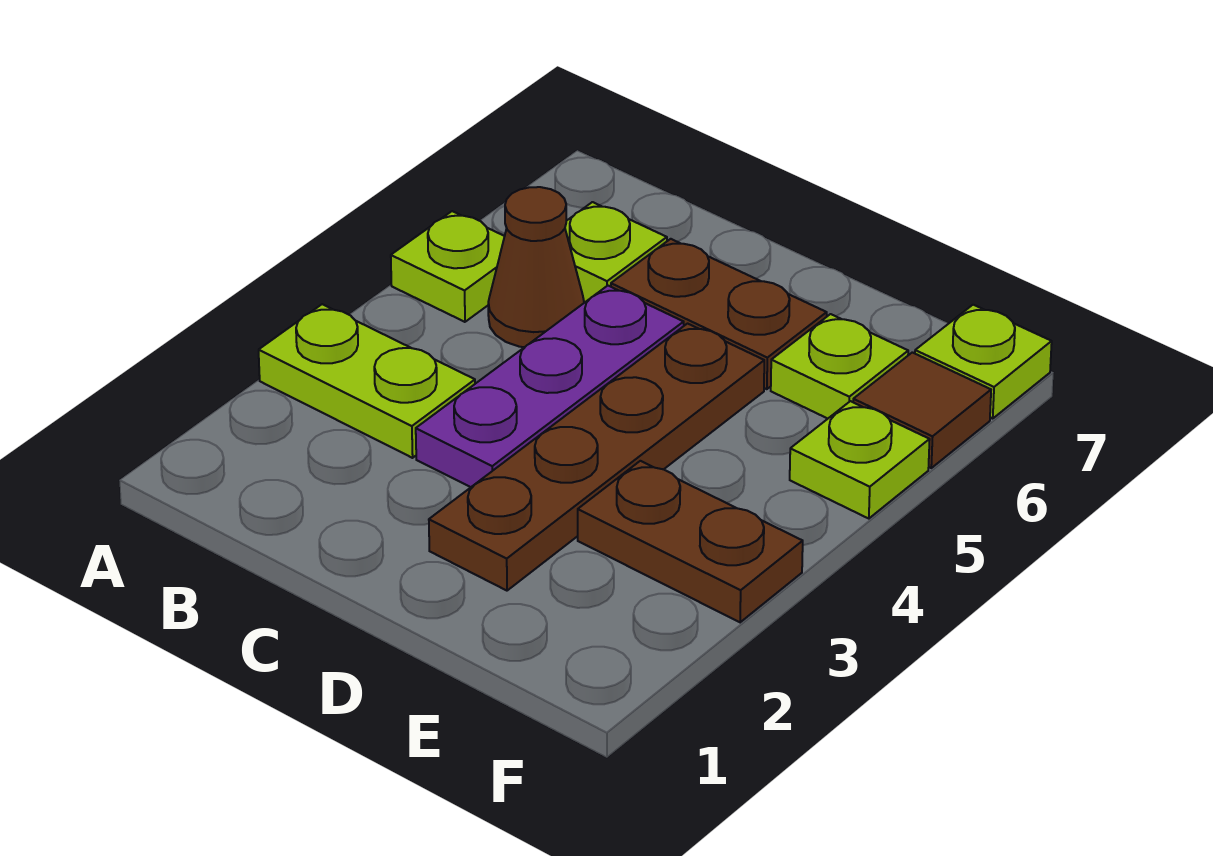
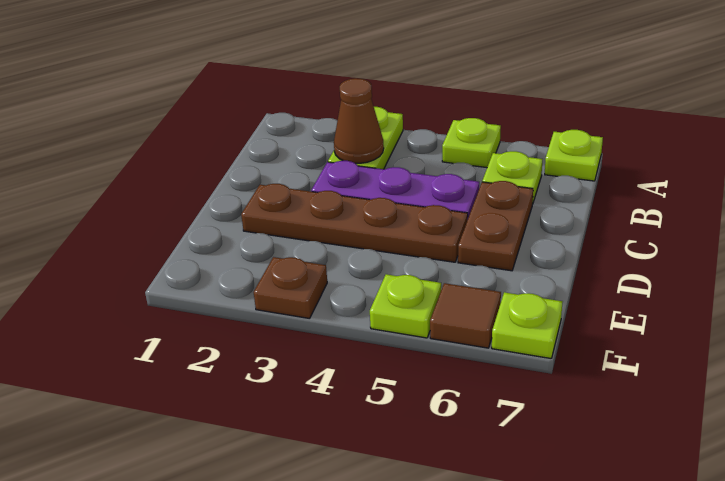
brown cone B5 level 1 -> brown cone B3 level 2
brown plate E3:F3 level 1 -> brown plate F3 level 1
lime plate E6 level 1 -> lime plate A7 level 1

